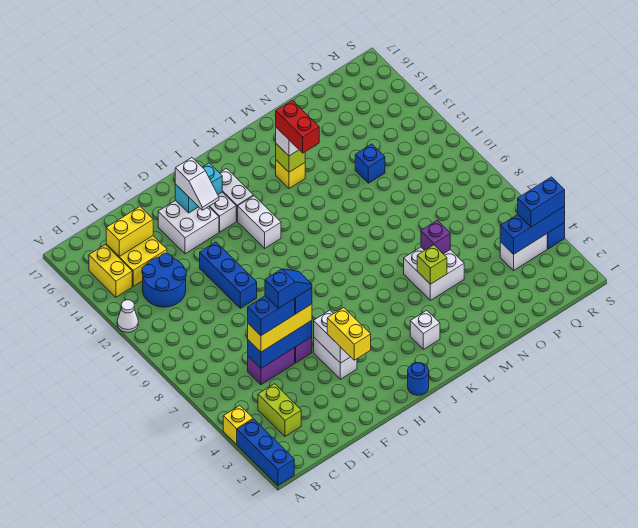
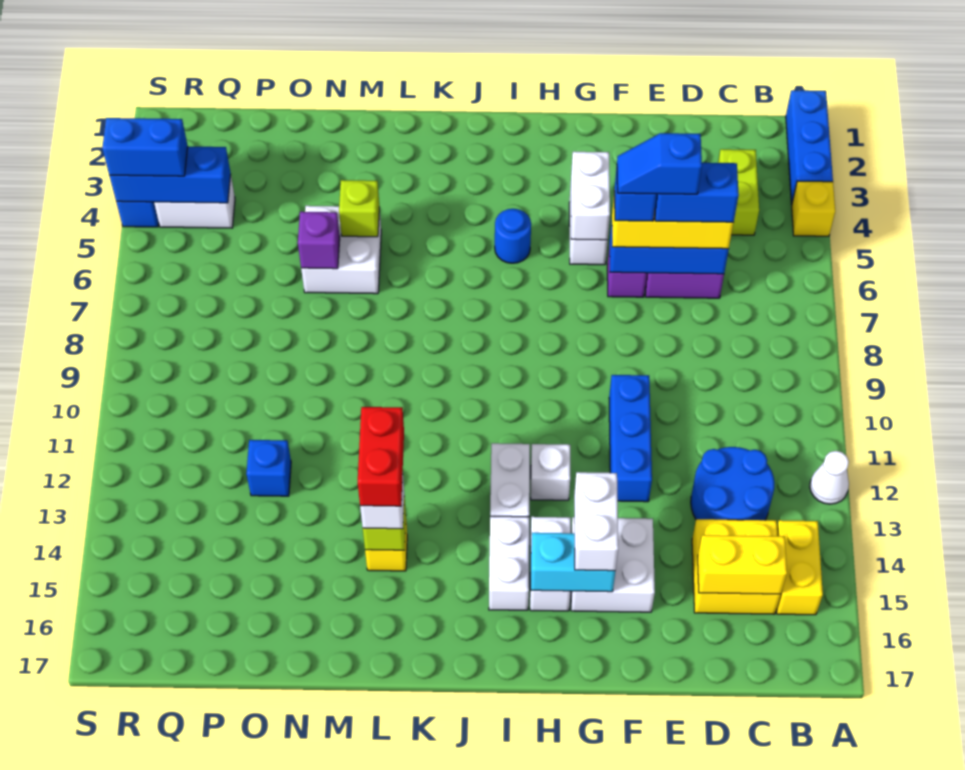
yellow brick G3:G4 level 3 -> none
white slope G14:G15 level 3 top 15 -> white brick G14:G15 level 3
blue round brick I1 level 1 -> blue round brick I5 level 1
white brick K3 level 1 -> white brick H12 level 1

